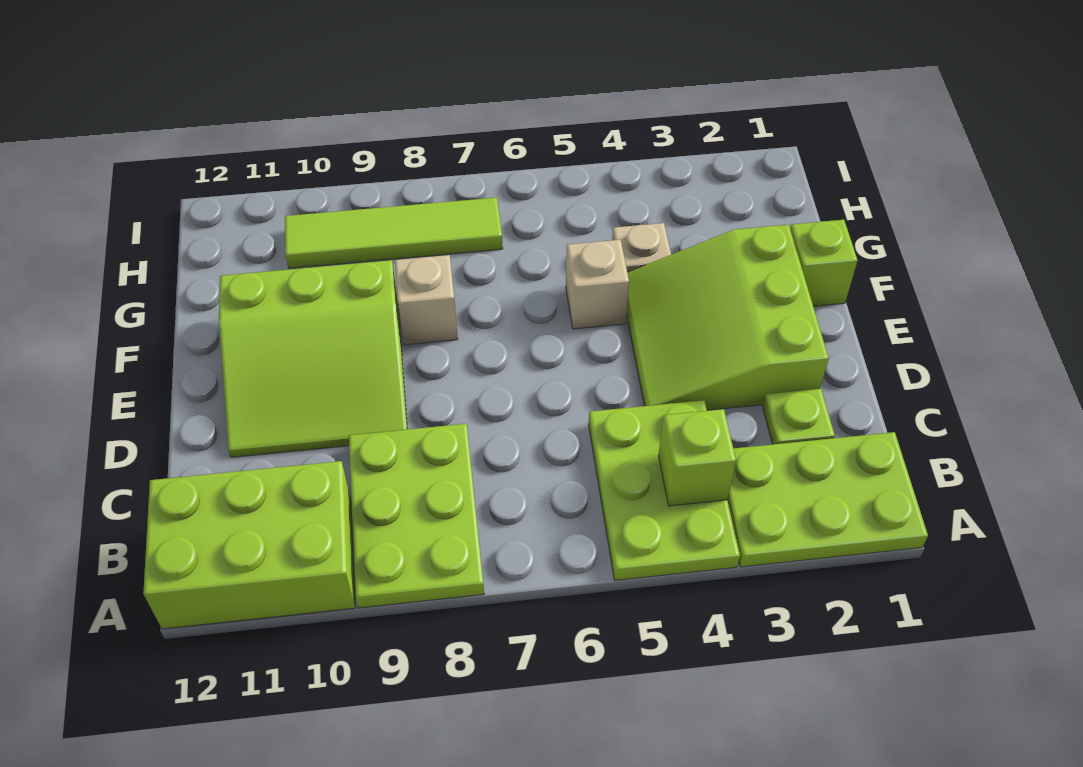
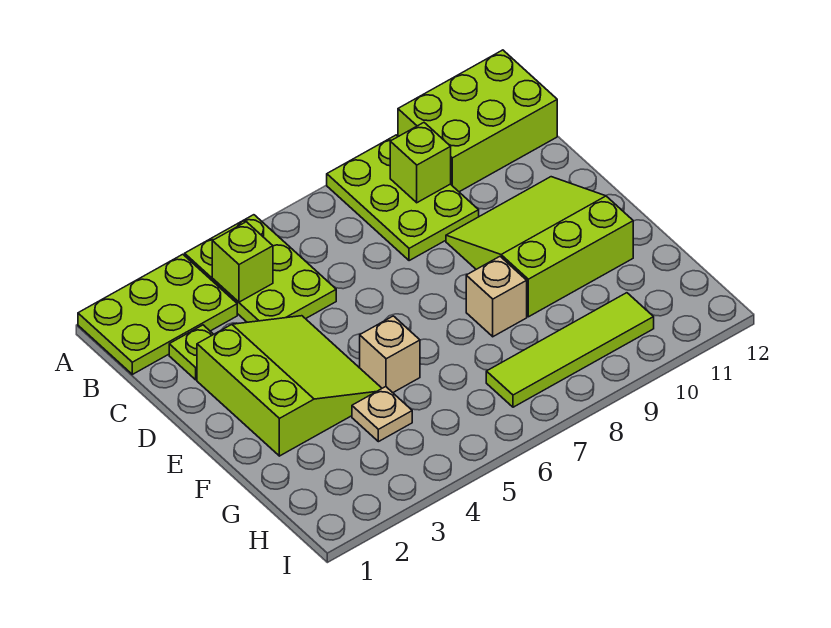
lime brick F1 level 1 -> lime brick B9 level 2

